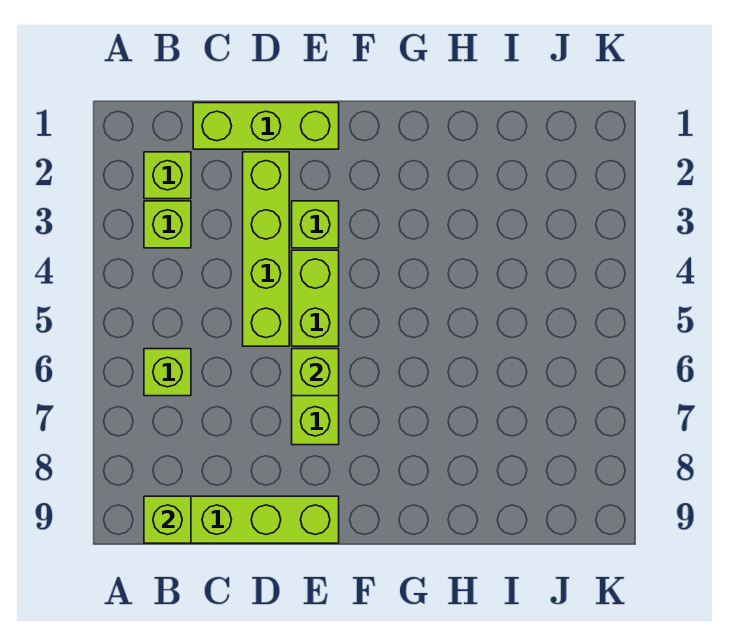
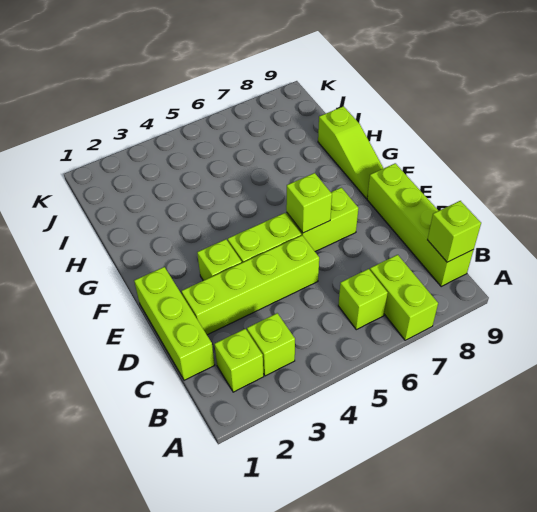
none -> lime brick A7:B7 level 1
none -> lime slope F9:H9 level 1 top H

